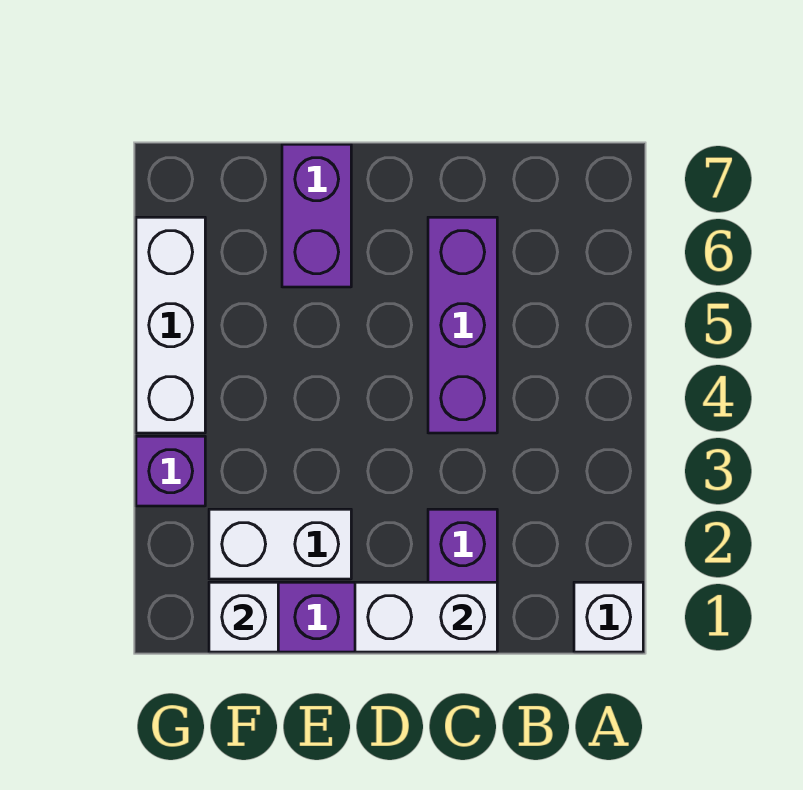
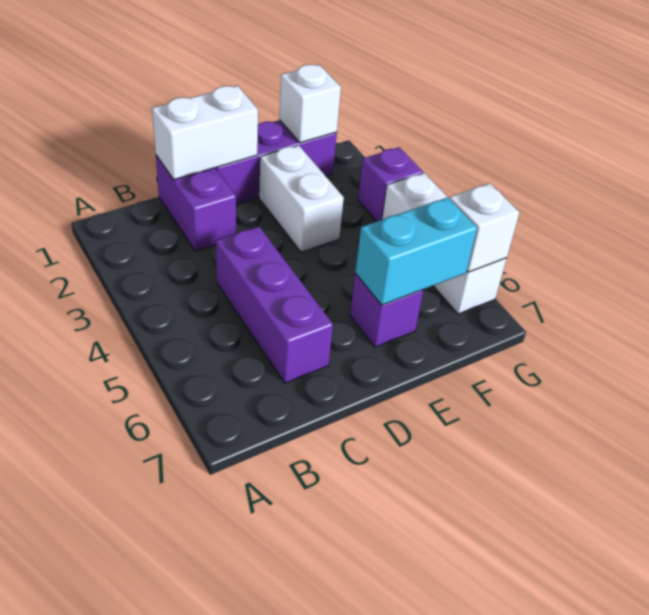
white brick A1 level 1 -> white brick G6 level 2
white brick E2:F2 level 1 -> white brick E2:E3 level 1
purple brick E6:E7 level 1 -> purple brick E6 level 1
none -> cyan brick E6:F6 level 2

